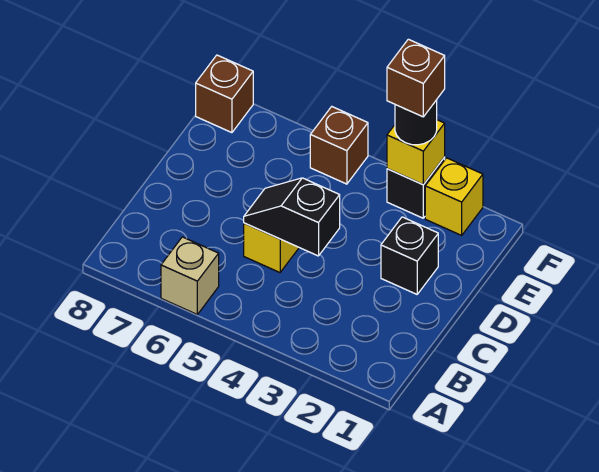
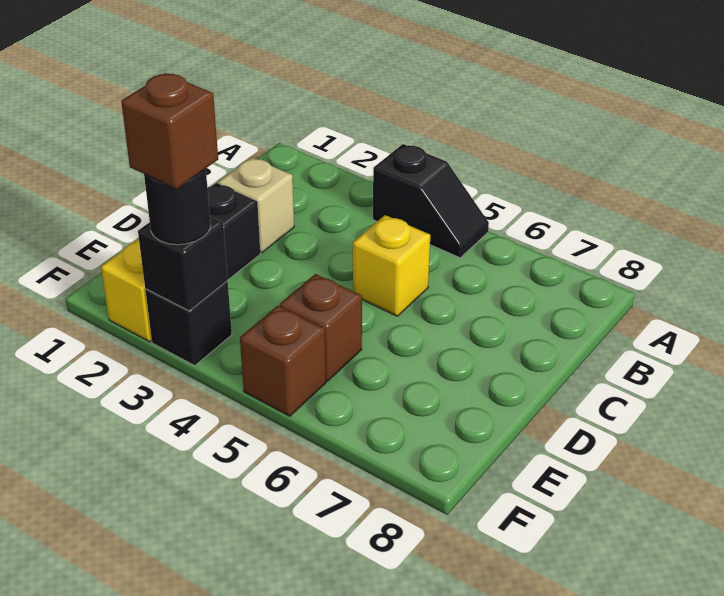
tan brick A6 level 1 -> tan brick C2 level 1
black slope C4:C5 level 2 top 4 -> black slope A4:A5 level 1 top 4
yellow brick F3 level 2 -> black brick F3 level 2
brown brick F8 level 1 -> brown brick E5 level 1

